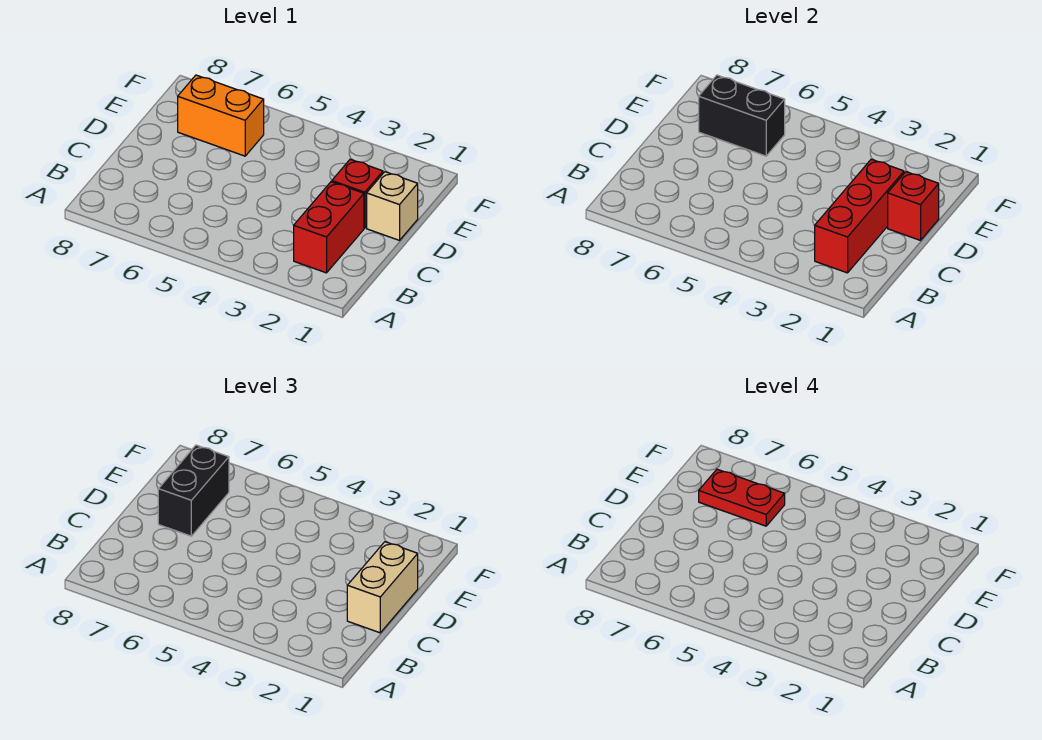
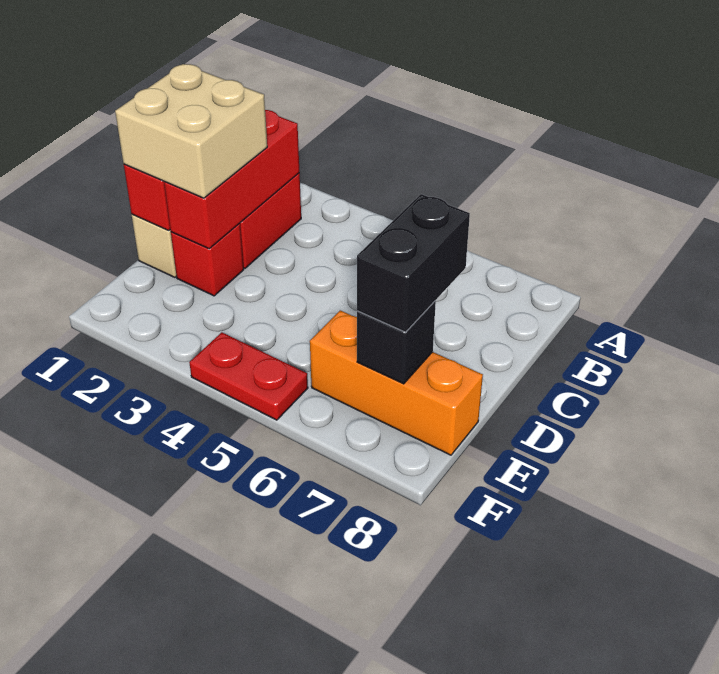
tan brick C1:D1 level 3 -> tan brick C1:D2 level 3
orange brick E6:E7 level 1 -> orange brick E6:E8 level 1
black brick E6:E7 level 2 -> black brick E7 level 2
red plate E6:E7 level 4 -> red plate F4:F5 level 1

